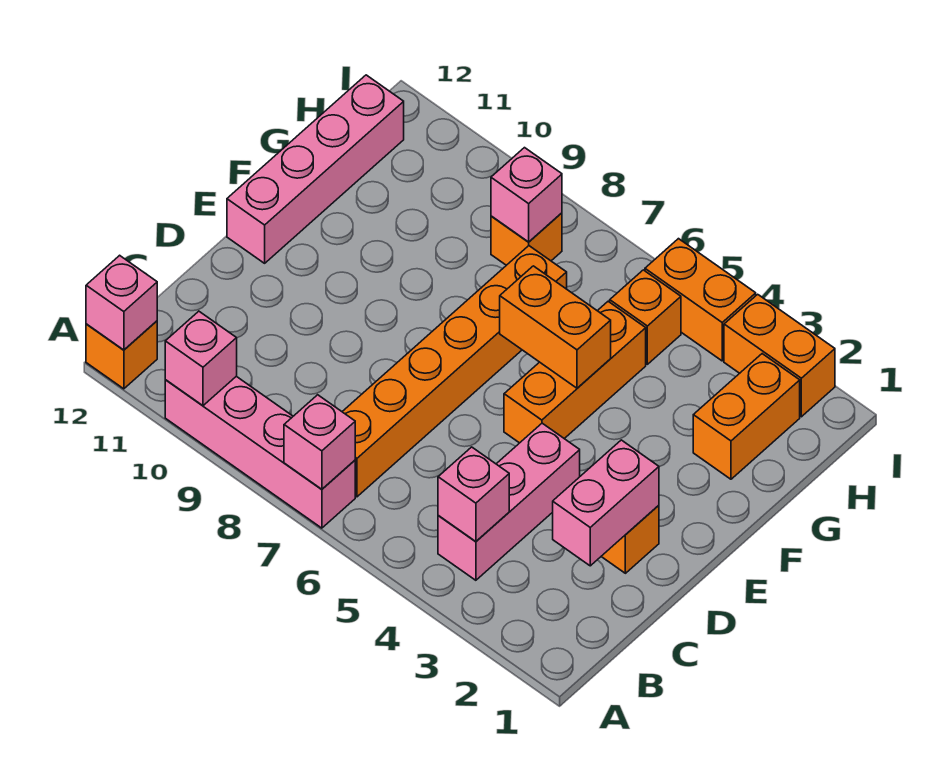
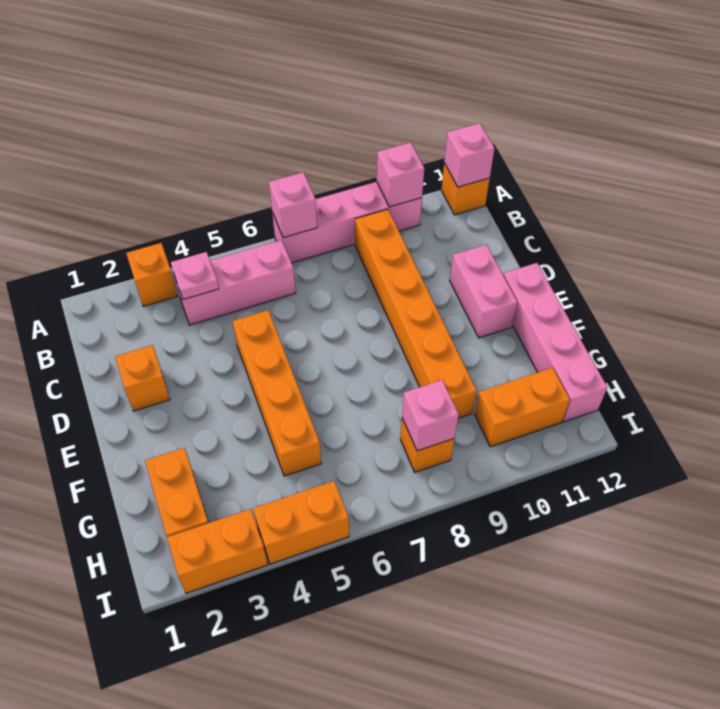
pink brick B4:D4 level 1 -> pink brick B4:B6 level 1
pink brick B4 level 2 -> pink plate B4 level 2
orange brick B7:G7 level 1 -> orange brick B9:G9 level 1
pink brick C2:D2 level 2 -> pink brick D11:E11 level 1
orange brick E5:G5 level 1 -> orange brick D5:G5 level 1
orange brick F5:F6 level 2 -> orange brick H10:H11 level 1
orange brick H5 level 1 -> orange brick A3 level 1

